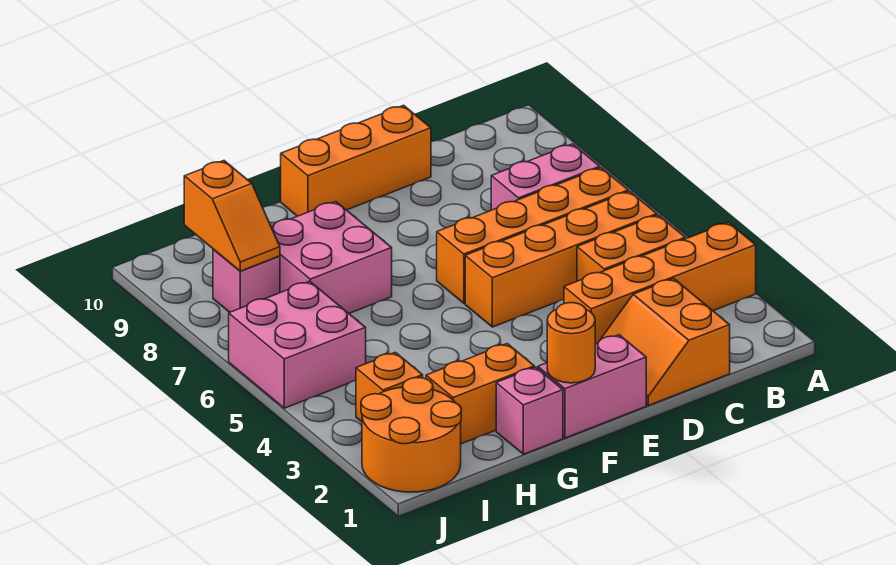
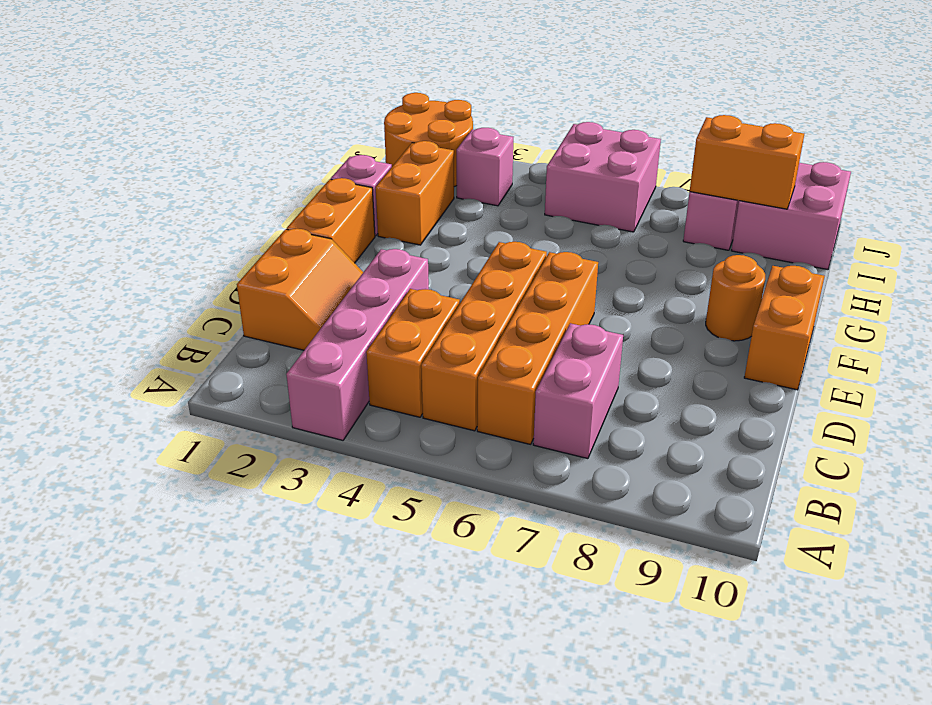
orange brick A3:D3 level 1 -> pink brick A3:D3 level 1
orange slope C1:D2 level 1 top C -> orange slope C1:D2 level 1 top 1
orange brick D10:F10 level 1 -> orange brick E10:F10 level 1
pink brick E1:F1 level 1 -> orange brick E1:F1 level 1
orange round brick F1 level 2 -> orange round brick F9 level 1
pink brick G7:H8 level 1 -> pink brick I9:J10 level 1
orange brick I3 level 1 -> pink brick I3 level 1
orange slope I8:I9 level 2 top 9 -> orange brick I8:I9 level 2

